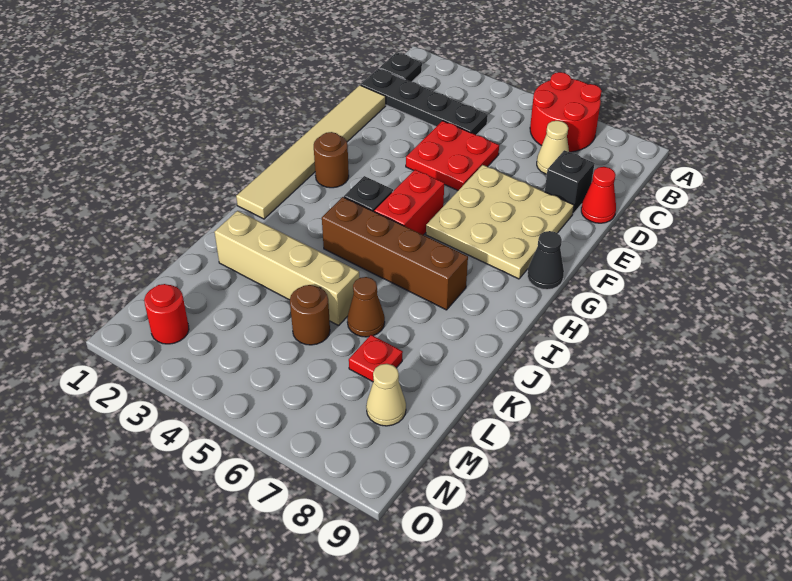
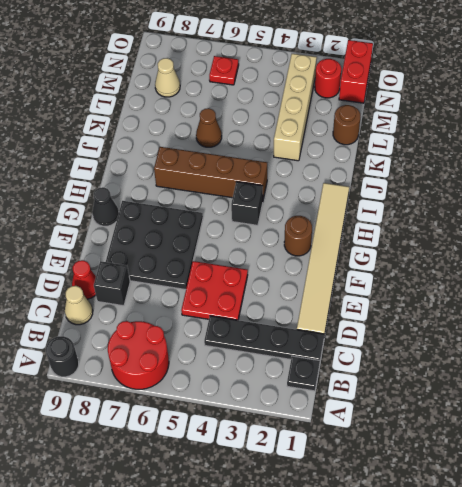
none -> black round brick A9 level 1
tan cone C7 level 1 -> tan cone C9 level 1
tan plate E6:G8 level 1 -> black plate E6:G8 level 1
red brick G5:H5 level 1 -> red brick N1:O1 level 1
tan brick K2:K5 level 1 -> tan brick K3:N3 level 1
brown round brick L5 level 1 -> brown round brick L1 level 1
red plate L7 level 1 -> red plate N6 level 1

